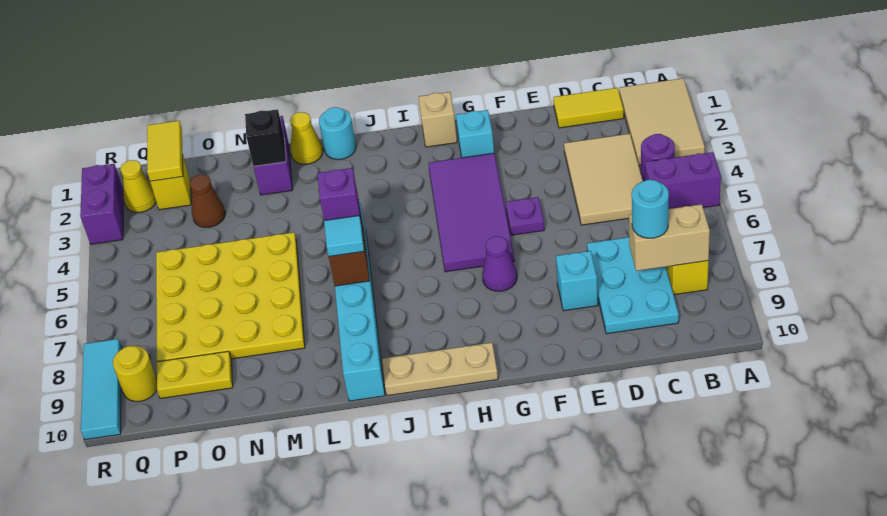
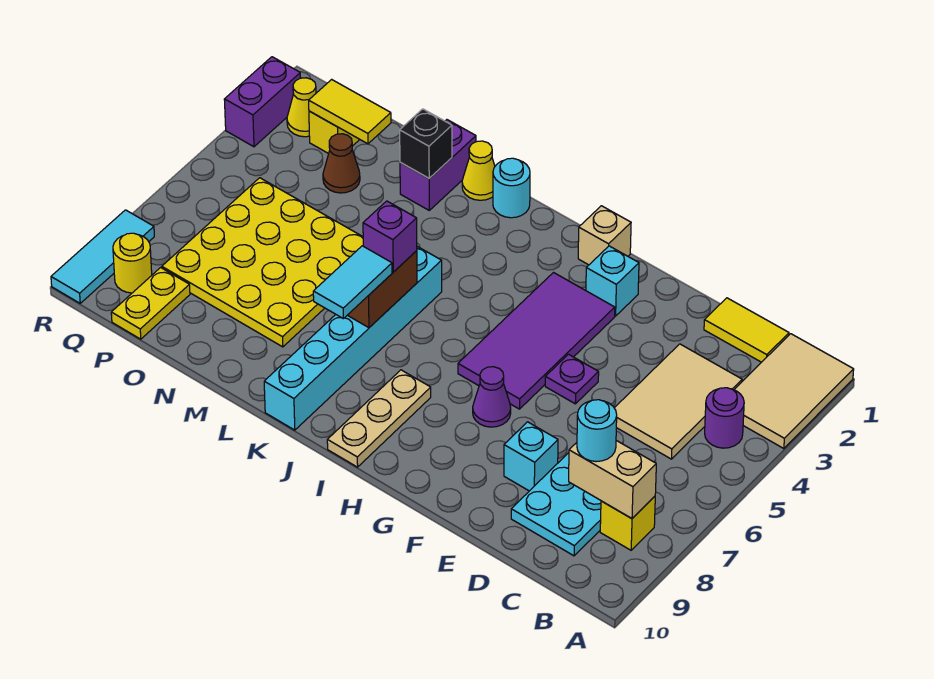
purple brick A5:B5 level 1 -> none
tan plate H10:J10 level 1 -> tan plate I8:I10 level 1
cyan tile K7 level 3 -> cyan tile K7:K8 level 3
yellow plate O9:P9 level 1 -> yellow plate P9:P10 level 1
yellow tile P1:P2 level 2 -> yellow tile O2:P2 level 2

